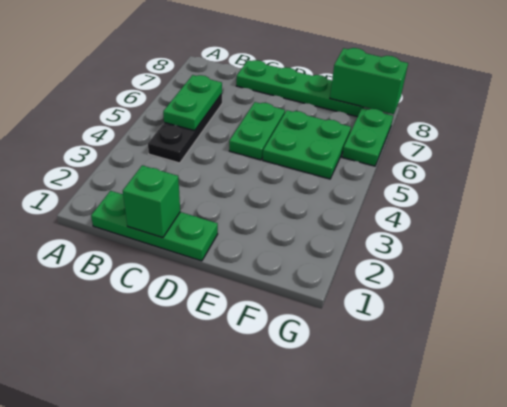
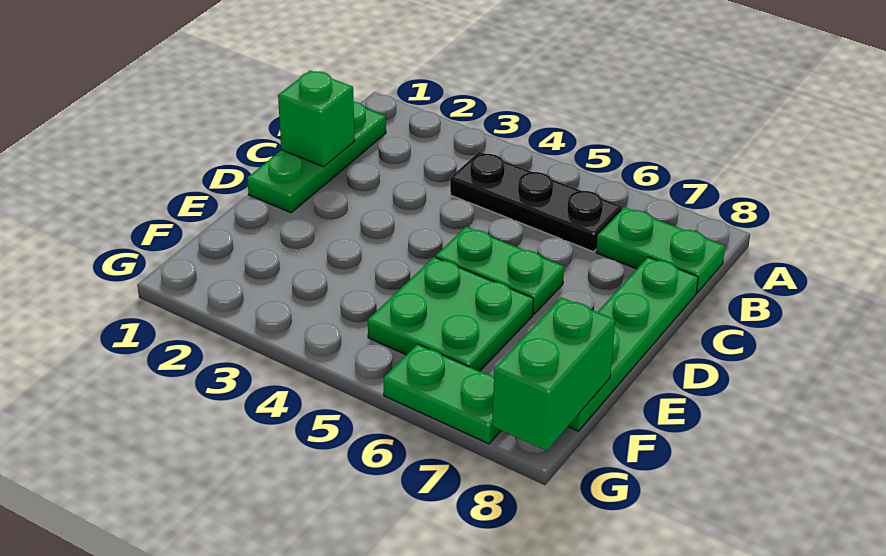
green plate B5:B6 level 2 -> green plate B7:B8 level 1

